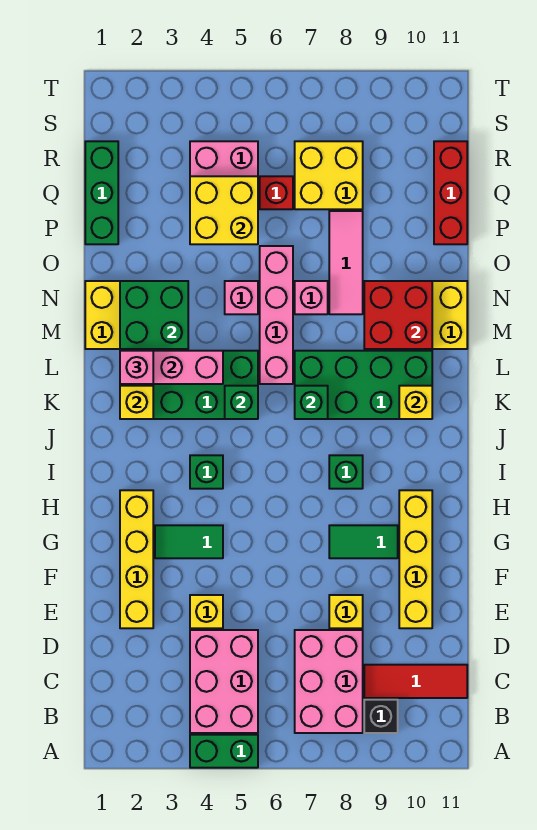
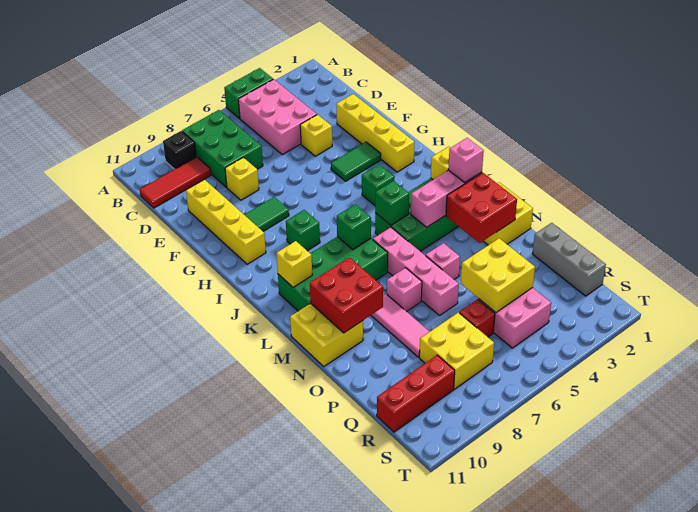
pink brick B7:D8 level 1 -> green brick B7:D8 level 1
green brick M2:N3 level 2 -> red brick M2:N3 level 2
green brick P1:R1 level 1 -> grey brick P1:R1 level 1
red brick P11:R11 level 1 -> red brick R9:R11 level 1

